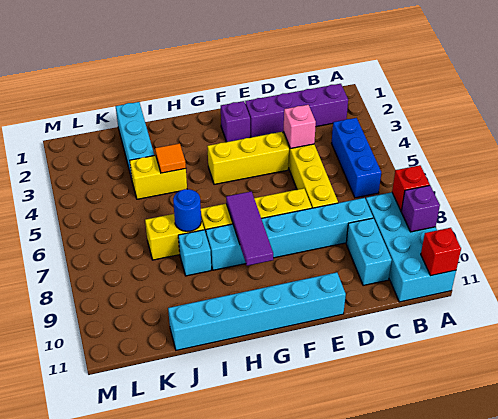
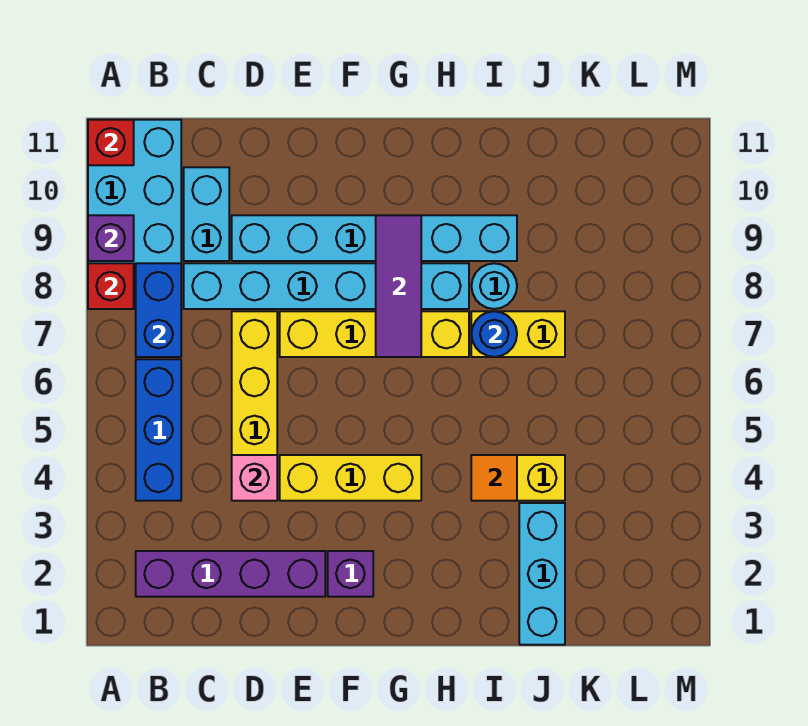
none -> blue brick B7:B8 level 2
cyan brick E11:J11 level 1 -> cyan brick D9:I9 level 1
cyan brick I8 level 1 -> cyan round brick I8 level 1

